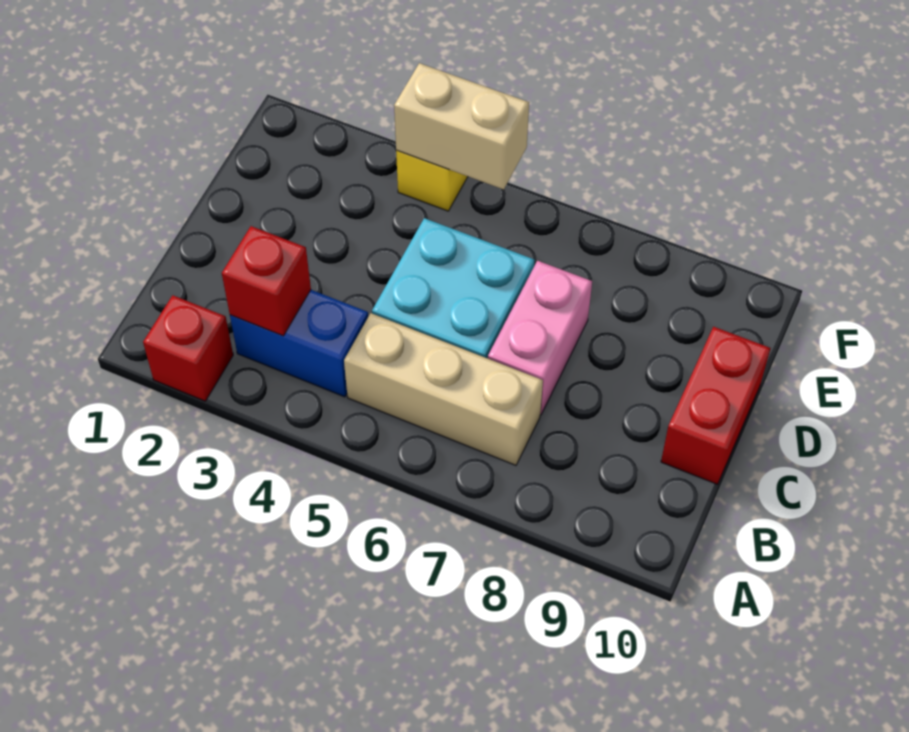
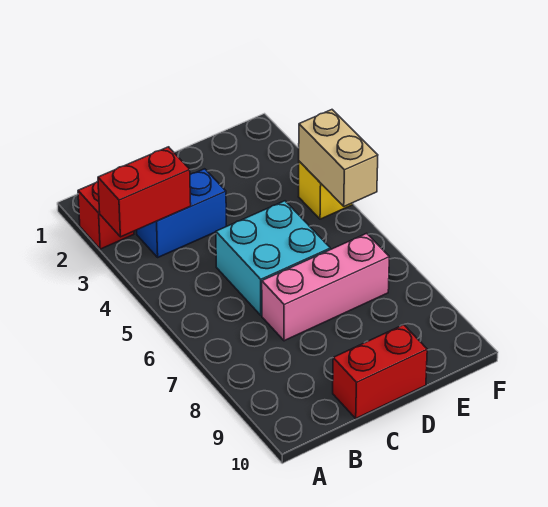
blue brick B3:B4 level 1 -> blue brick B3:C3 level 1
red brick B3 level 2 -> red brick A3:B3 level 2
tan brick B5:B7 level 1 -> none
pink brick C7:D7 level 1 -> pink brick C7:E7 level 1

